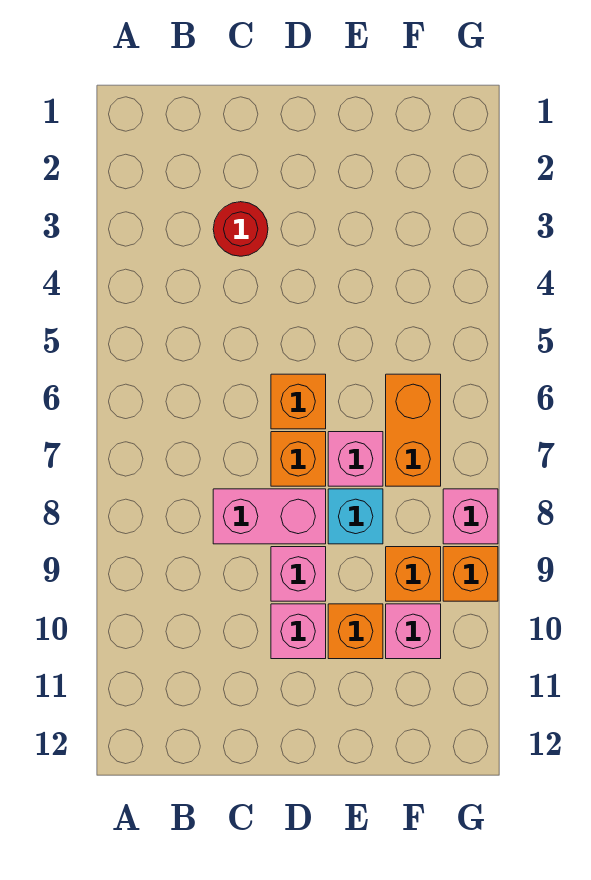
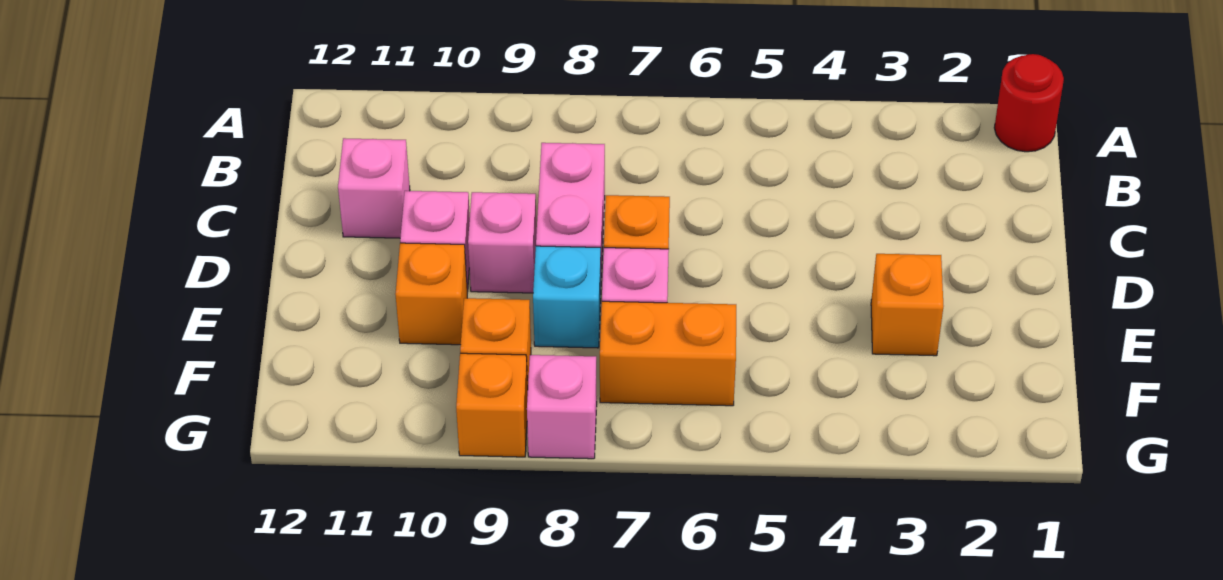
red round brick C3 level 1 -> red round brick A1 level 1
orange brick D6 level 1 -> orange brick E3 level 1
pink brick F10 level 1 -> pink brick C11 level 1

